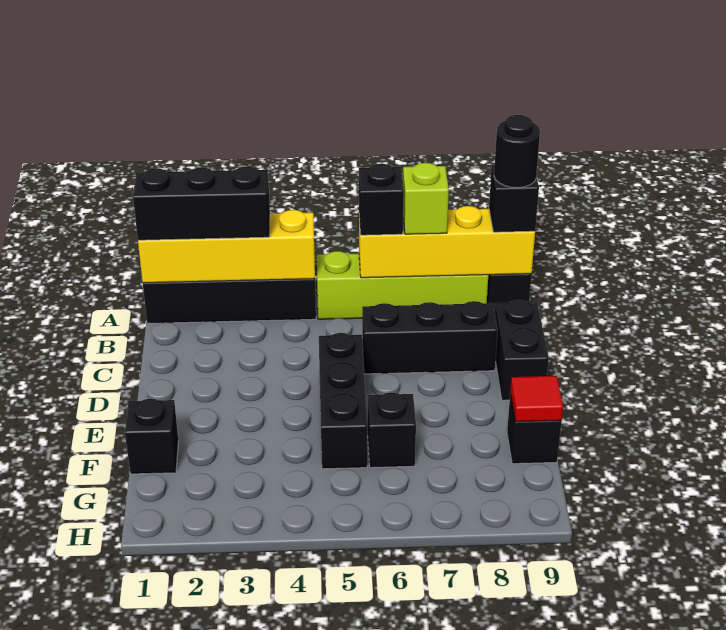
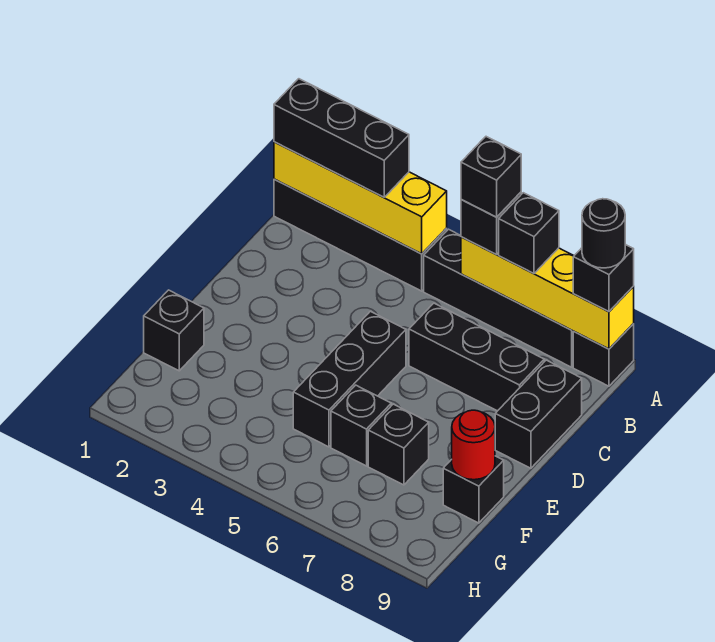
lime brick A5:A8 level 1 -> black brick A5:A8 level 1
none -> black brick A6 level 4
lime brick A7 level 3 -> black brick A7 level 3
none -> black brick F7 level 1
red tile F9 level 2 -> red round brick F9 level 2

